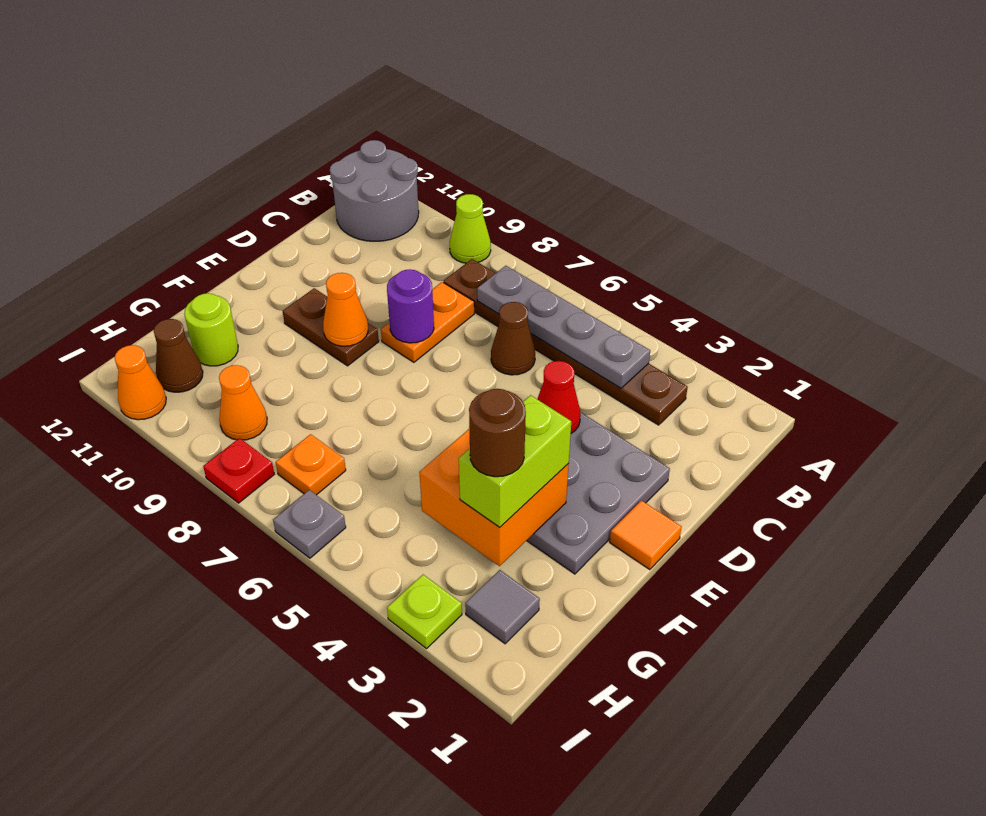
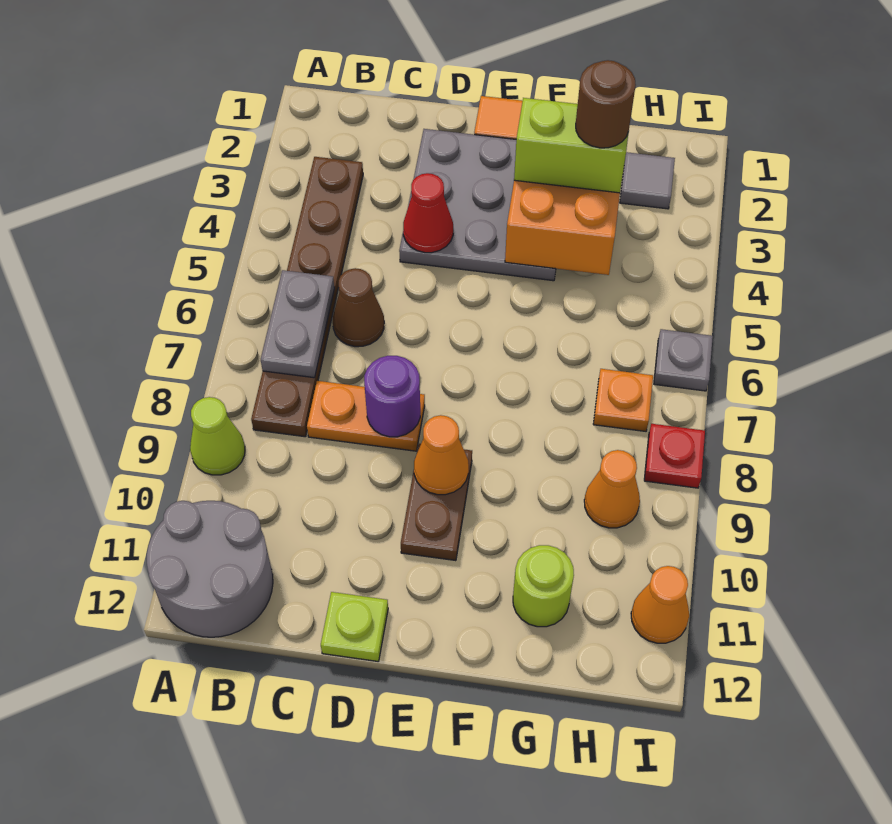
grey plate B4:B7 level 2 -> grey plate B6:B7 level 2
brown cone H11 level 1 -> none
lime plate I3 level 1 -> lime plate D12 level 1

